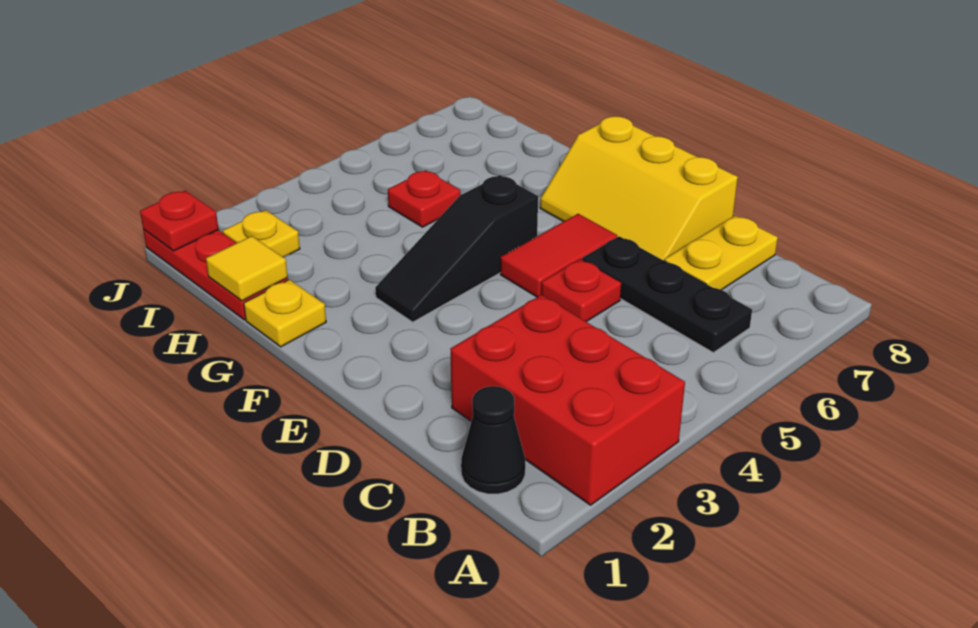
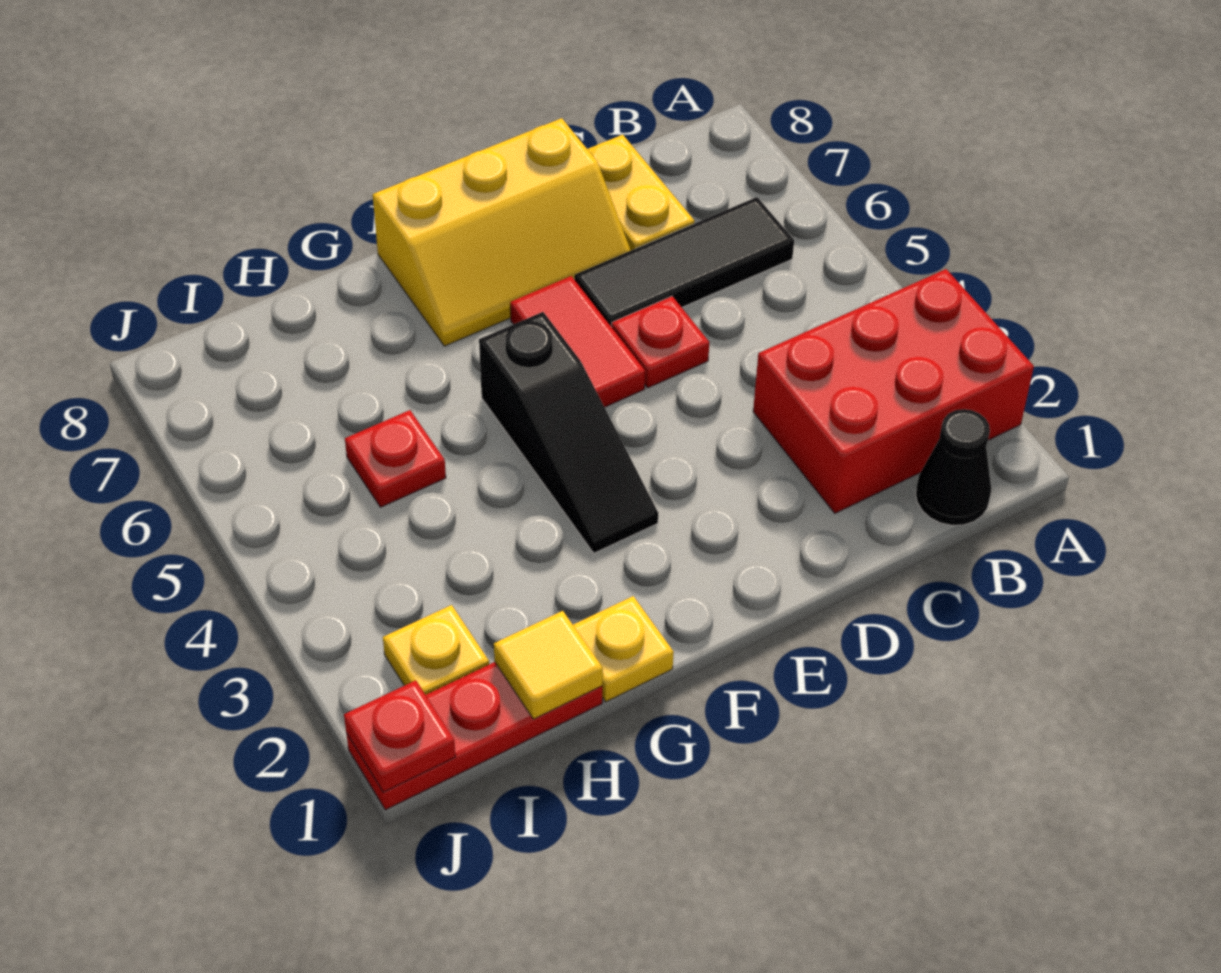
black plate B6:D6 level 1 -> black tile B6:D6 level 1

